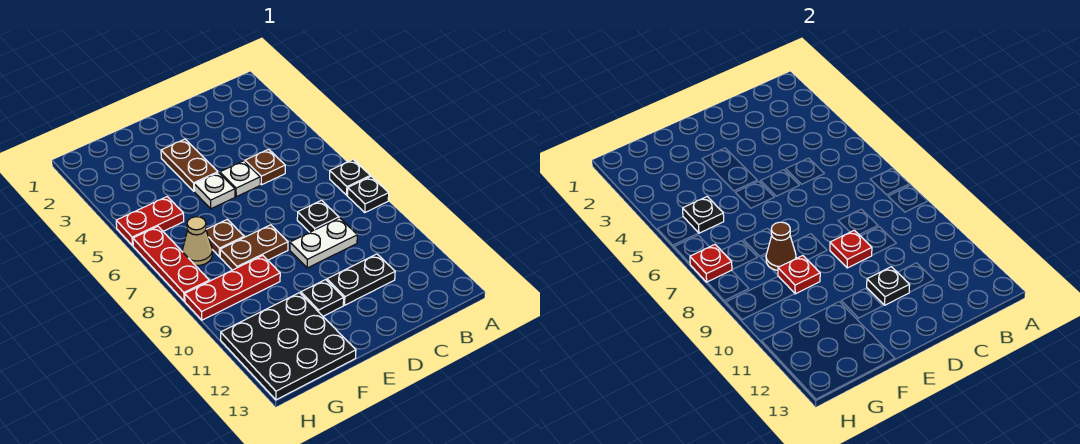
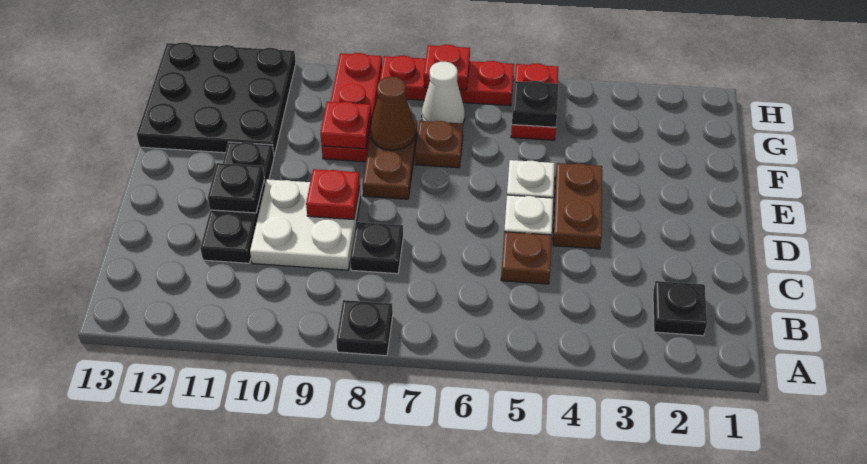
black plate A7 level 1 -> black plate B2 level 1
white plate C9:D9 level 1 -> white plate C9:D10 level 1
brown plate E3:E4 level 1 -> brown plate D4:E4 level 1
tan cone G7 level 1 -> white cone G7 level 1

